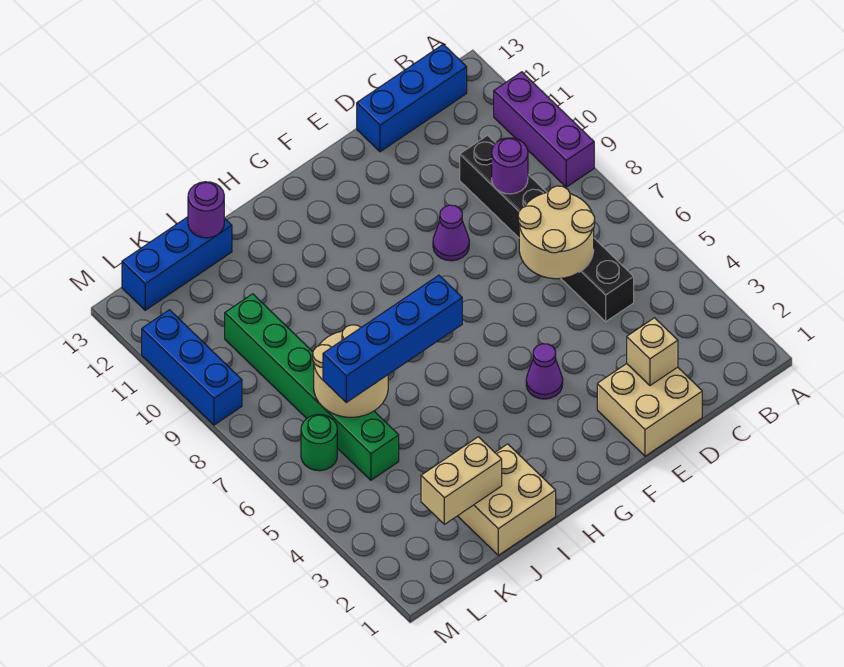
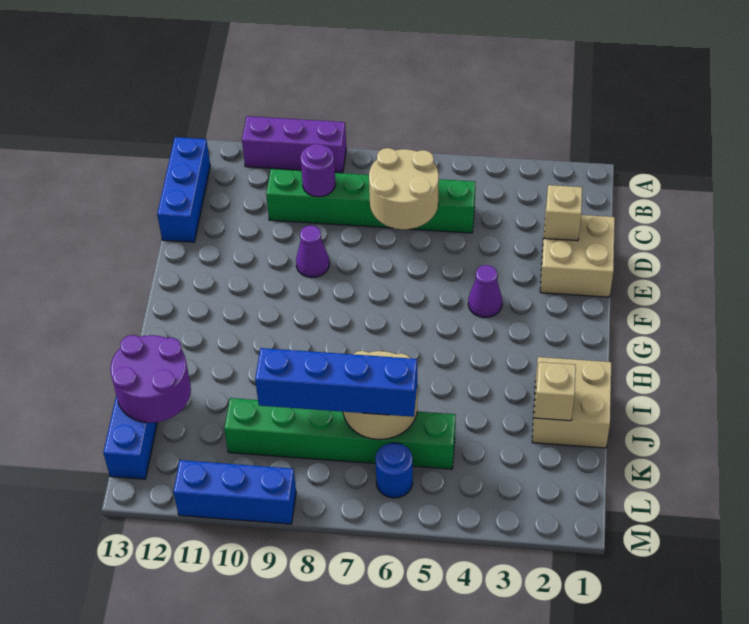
black brick C5:C10 level 1 -> green brick C5:C10 level 1
blue brick H6:K6 level 3 -> blue brick K6:K9 level 3
tan brick J2:K2 level 2 -> tan brick J2 level 2
purple round brick J13 level 2 -> purple round brick J12:K13 level 2
green round brick L6 level 1 -> blue round brick L6 level 1

